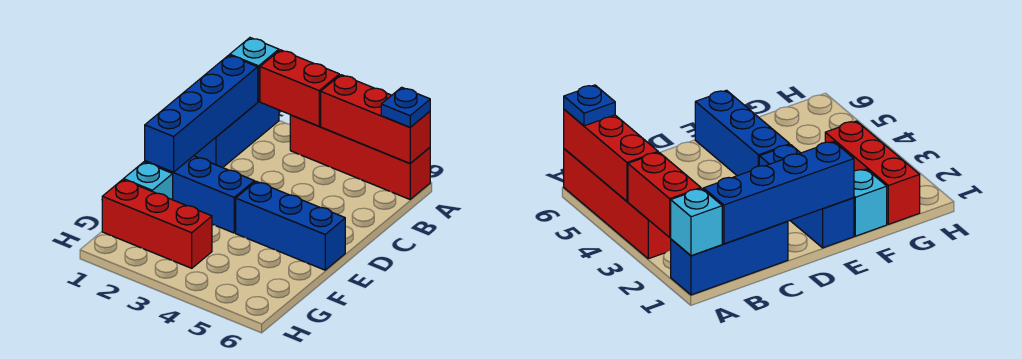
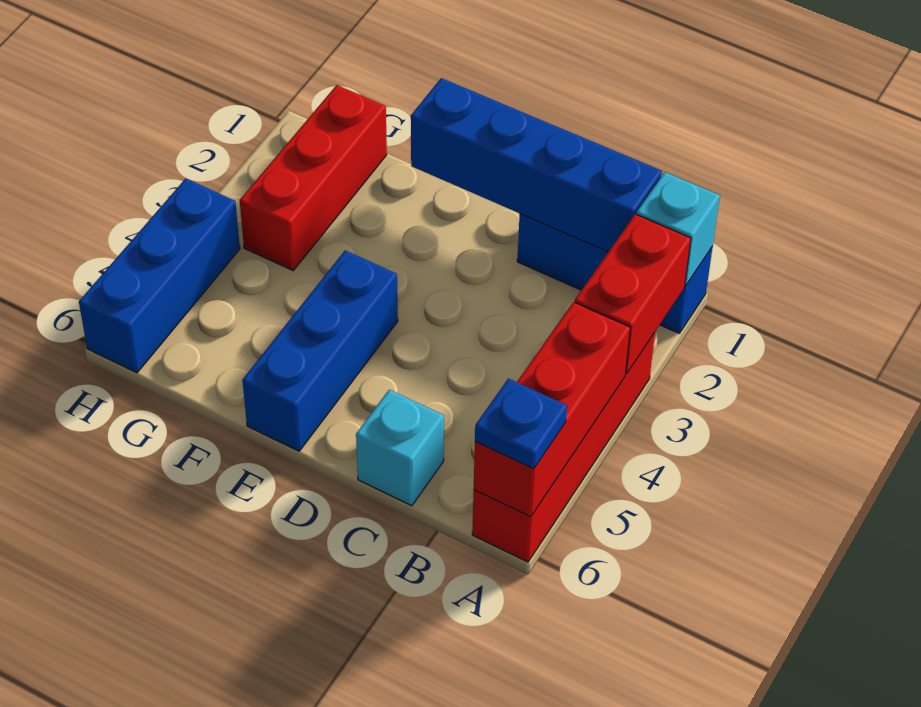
blue brick E1:E3 level 1 -> blue brick H4:H6 level 1
cyan brick F1 level 1 -> cyan brick C6 level 1

